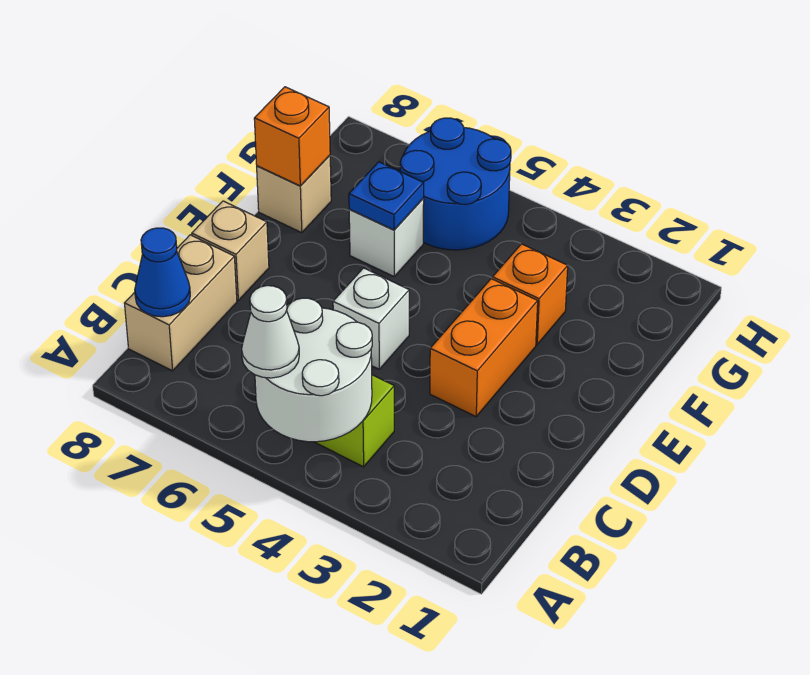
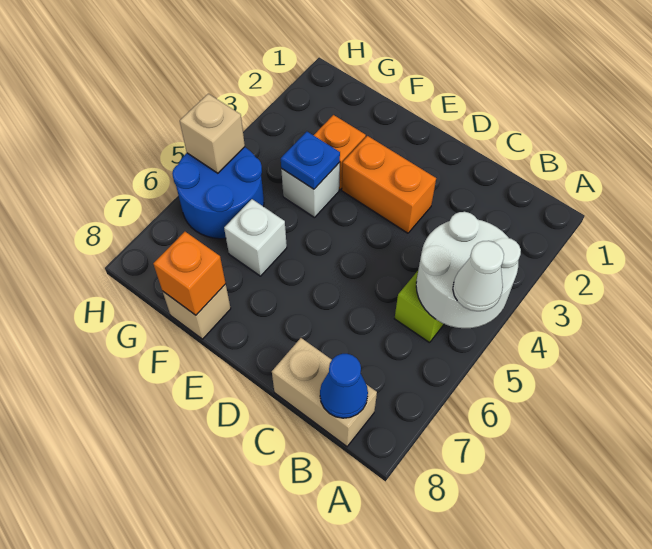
white brick D5 level 1 -> white brick F4 level 1
tan brick D8 level 1 -> tan brick H5 level 2
blue plate F6 level 2 -> blue plate F4 level 2

